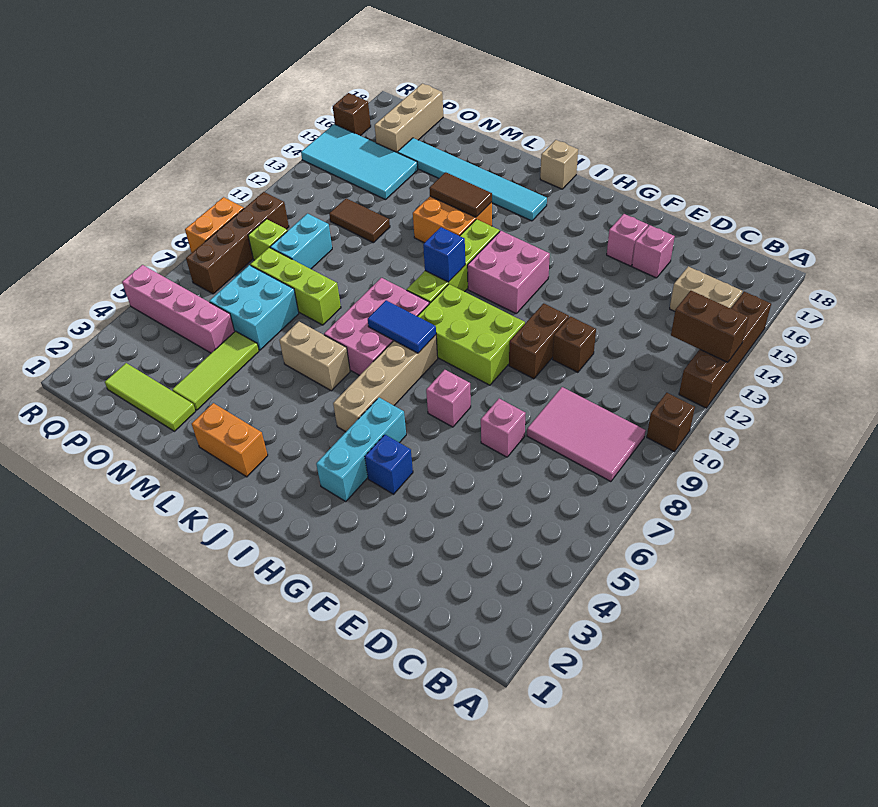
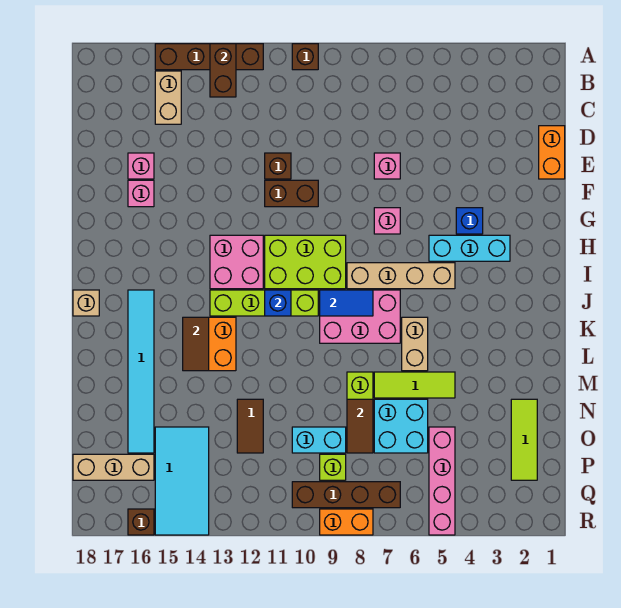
pink tile B8:D9 level 1 -> none
lime brick G9:I10 level 1 -> lime brick H9:I11 level 1
blue tile I8:J8 level 2 -> blue tile J8:J9 level 2
orange brick K2:L2 level 1 -> orange brick D1:E1 level 1
lime tile N3:N5 level 1 -> lime tile M5:M7 level 1
none -> brown tile N8:O8 level 2

